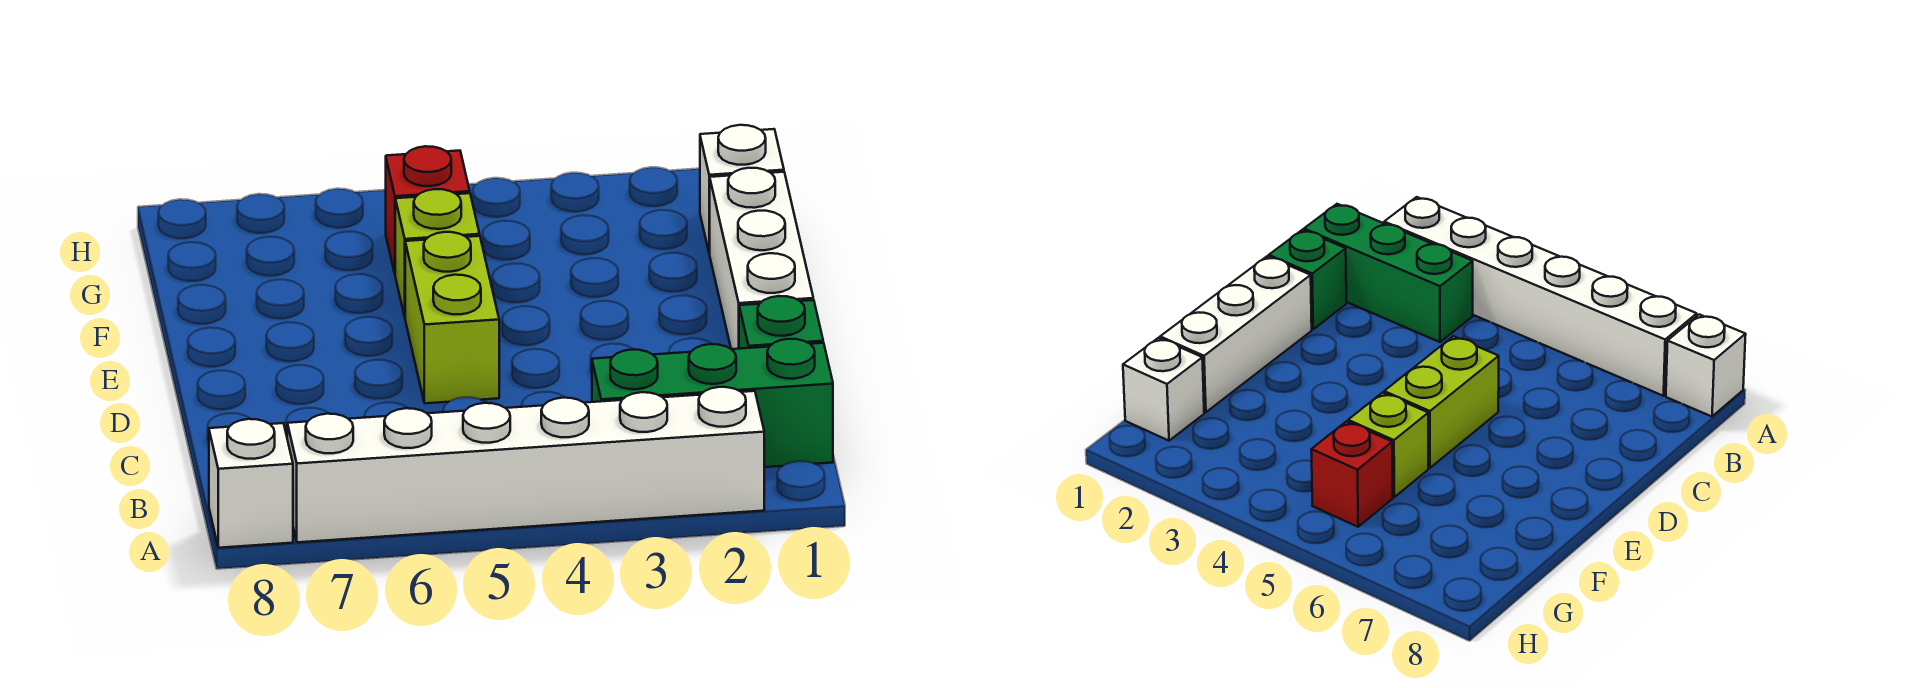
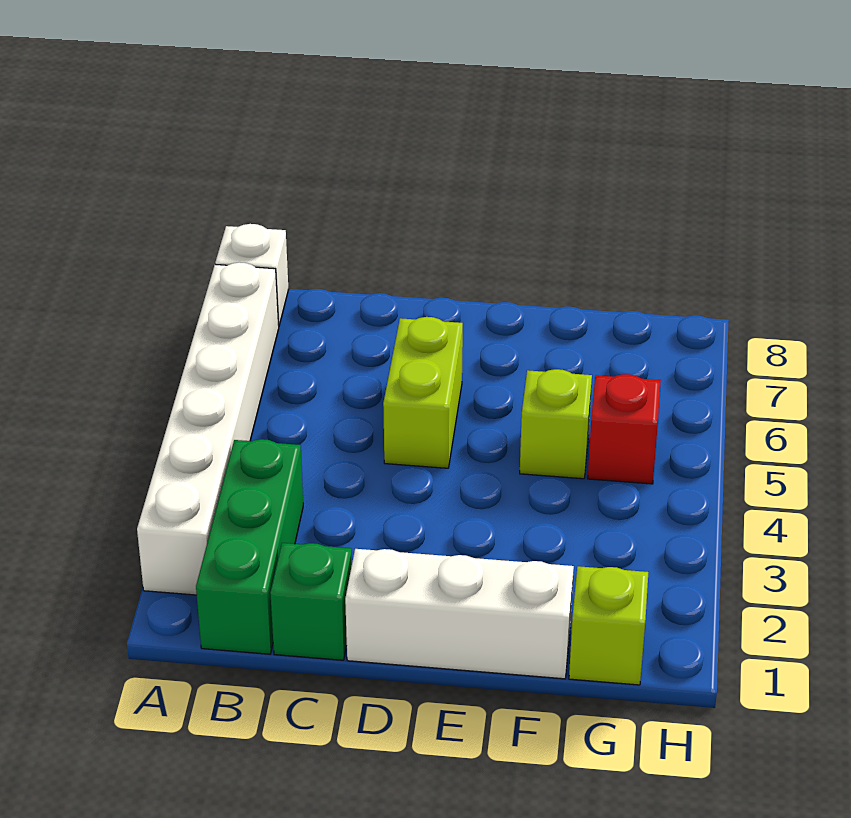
lime brick D5:E5 level 1 -> lime brick D5:D6 level 1
white brick G1 level 1 -> lime brick G1 level 1

